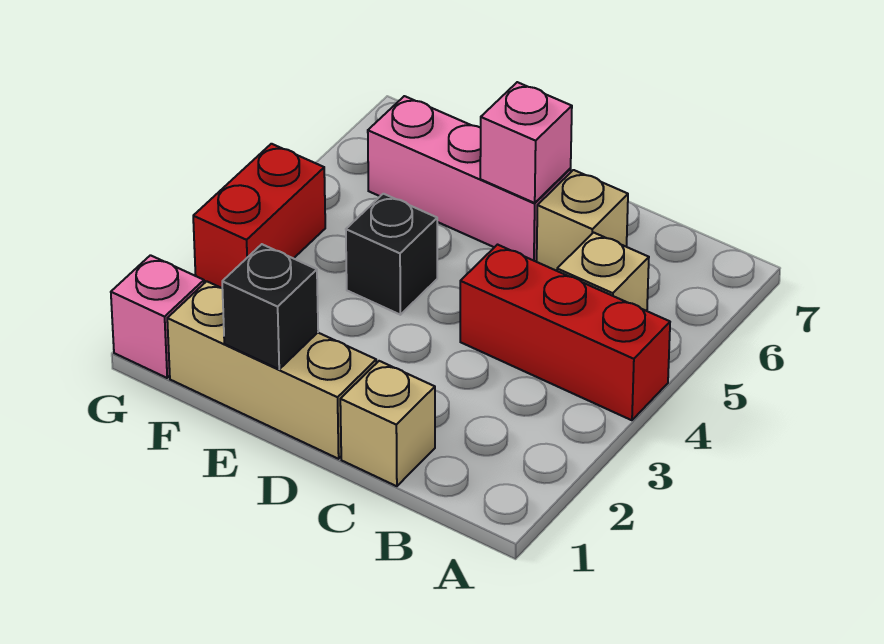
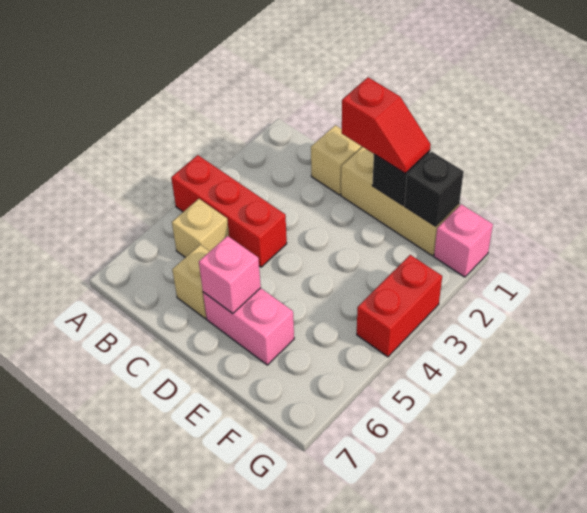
none -> red slope D1:E1 level 3 top D
pink brick D6:F6 level 1 -> pink brick D6:E6 level 1
black brick E4 level 1 -> black brick F1 level 2

